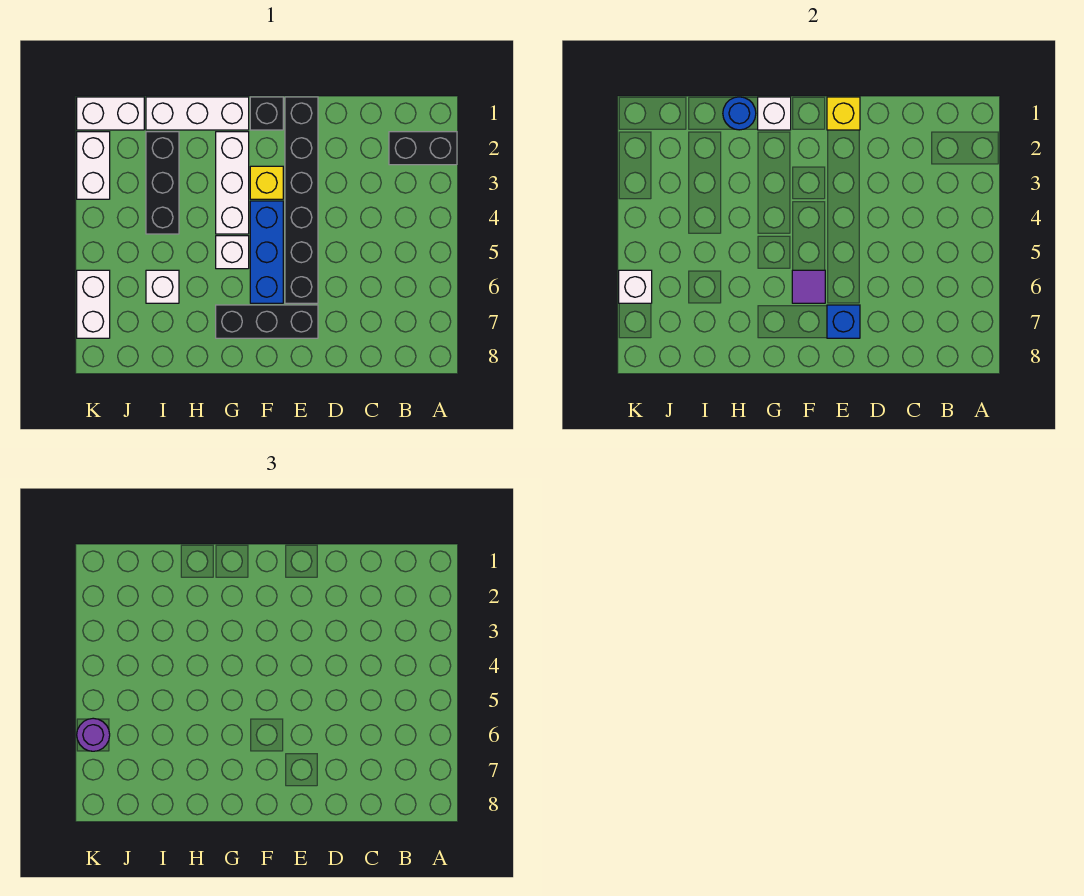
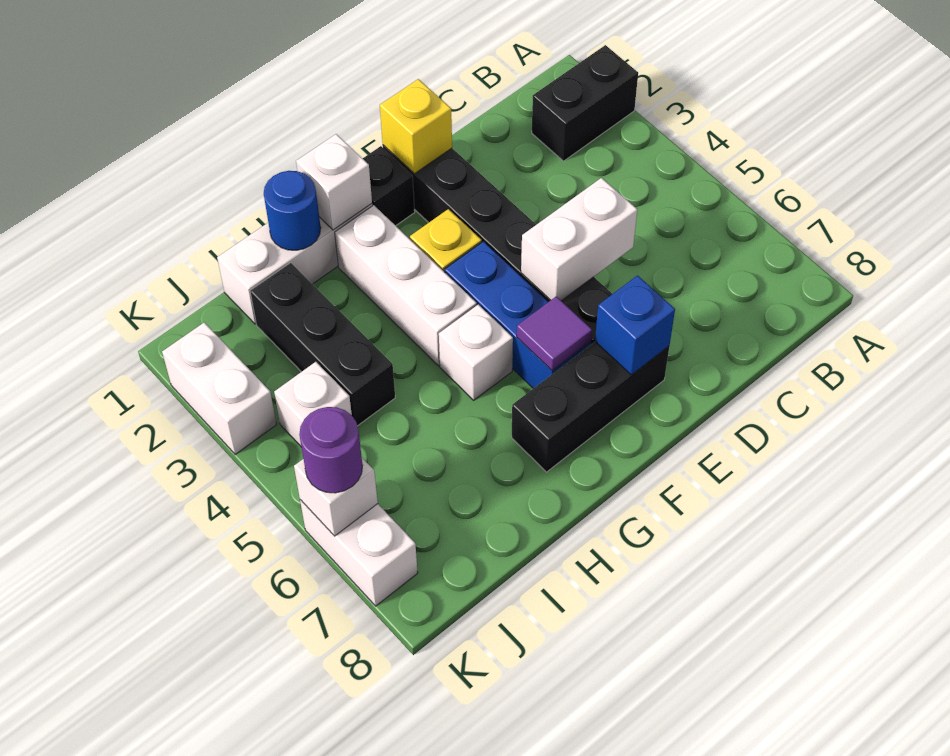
white brick I6 level 1 -> white brick J4 level 1
white brick J1:K1 level 1 -> white brick D5:E5 level 2

